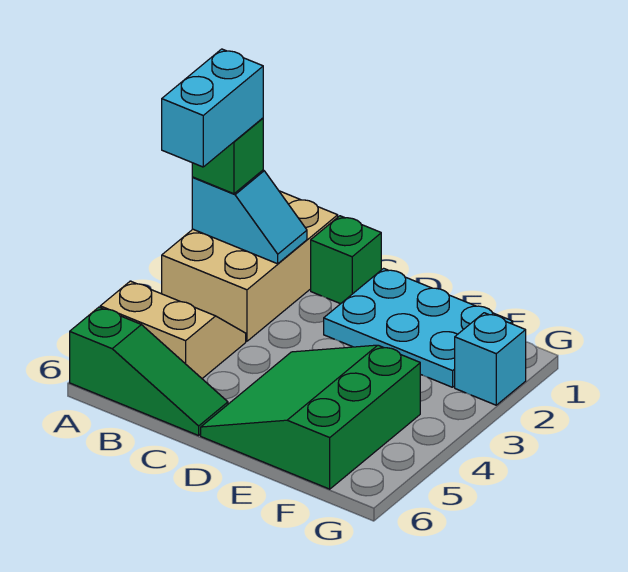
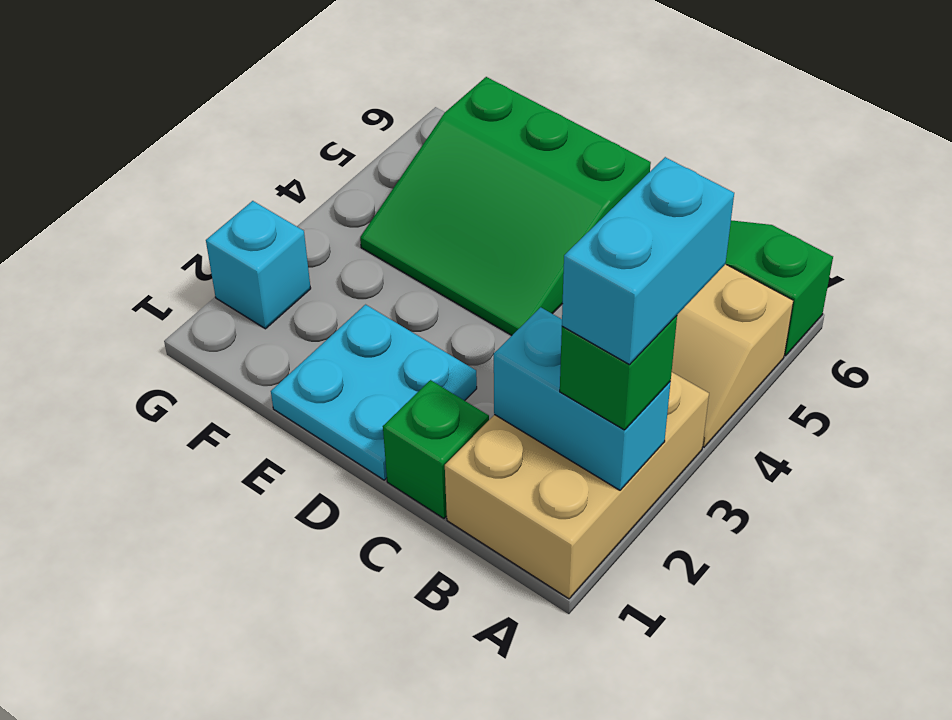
cyan slope A2:B2 level 2 top A -> cyan brick A2:B2 level 2
cyan plate D1:F2 level 1 -> cyan plate D1:E2 level 1
green slope D4:F6 level 1 top F -> green slope D4:F6 level 1 top 6

